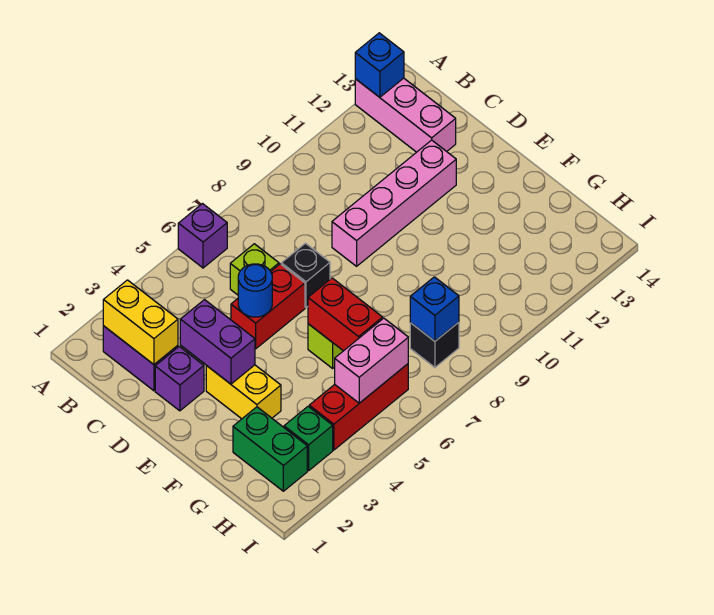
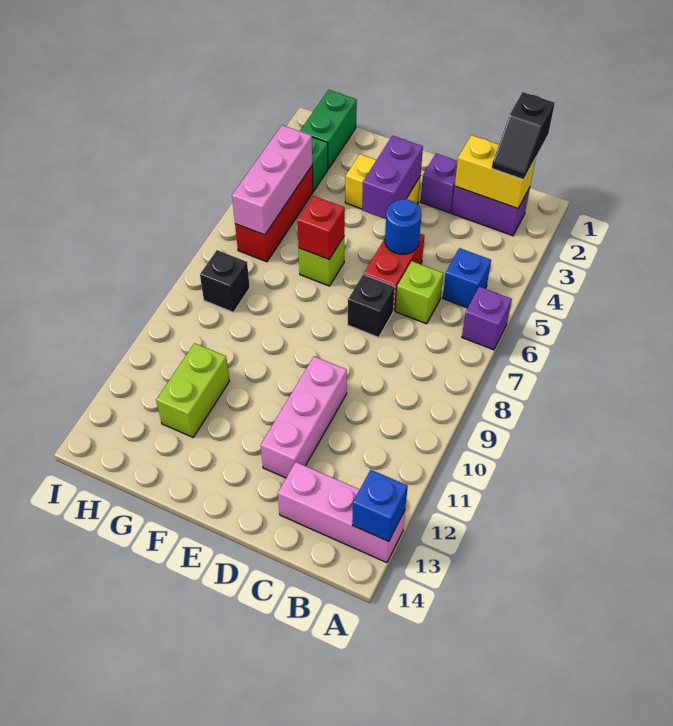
none -> black slope B1:B2 level 3 top 1
purple brick D3:E3 level 2 -> purple brick E3:E4 level 2
pink brick D9:D12 level 1 -> pink brick D10:D12 level 1
red brick F6:G6 level 2 -> red brick F6 level 2
green brick G2:H2 level 1 -> green brick H1:H2 level 1
none -> lime brick G11:G12 level 1
pink brick H5:H6 level 2 -> pink brick H4:H6 level 2
blue brick H8 level 2 -> blue brick B5 level 1

